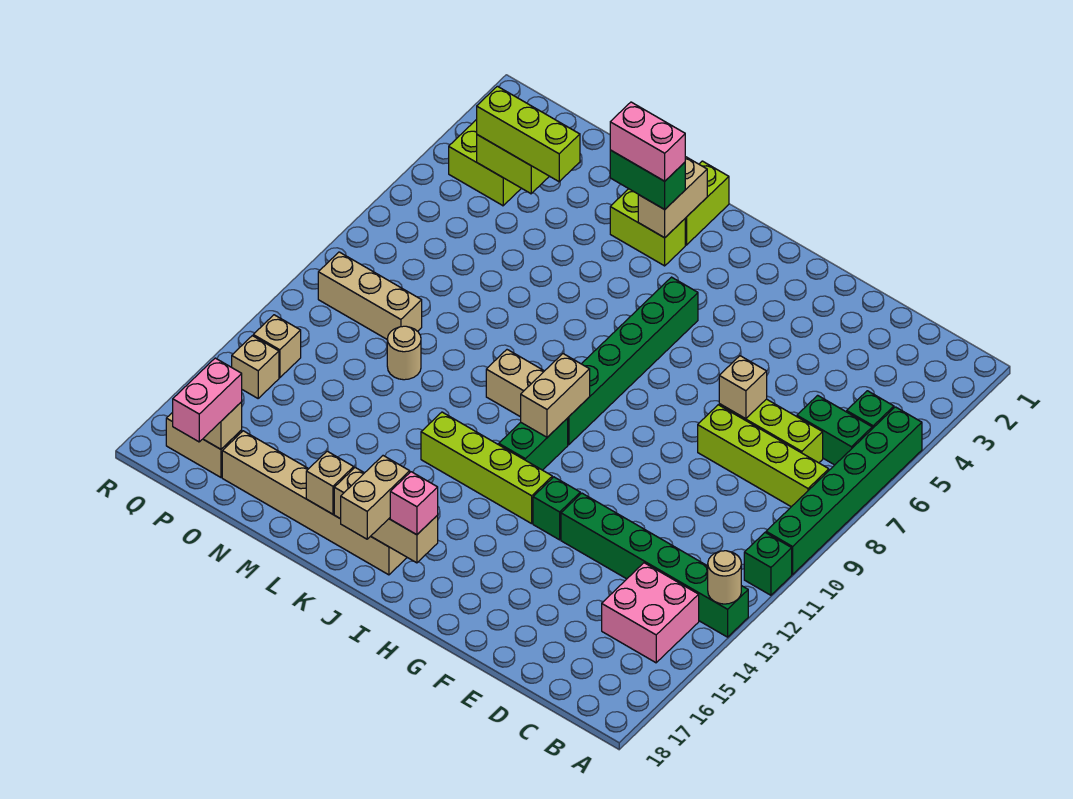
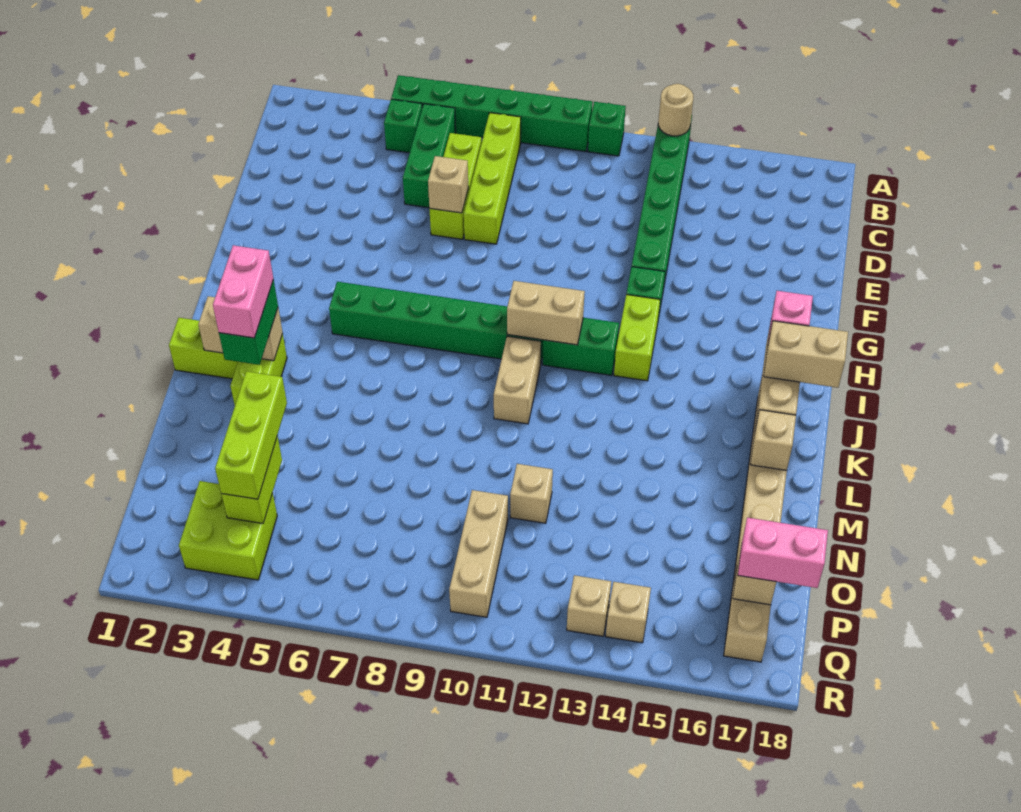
green brick B6:C6 level 1 -> green brick B6:D6 level 1
pink brick B14:C15 level 1 -> none
lime brick H13:K13 level 1 -> lime brick H13:I13 level 1
tan round brick N11 level 1 -> tan brick N11 level 1

